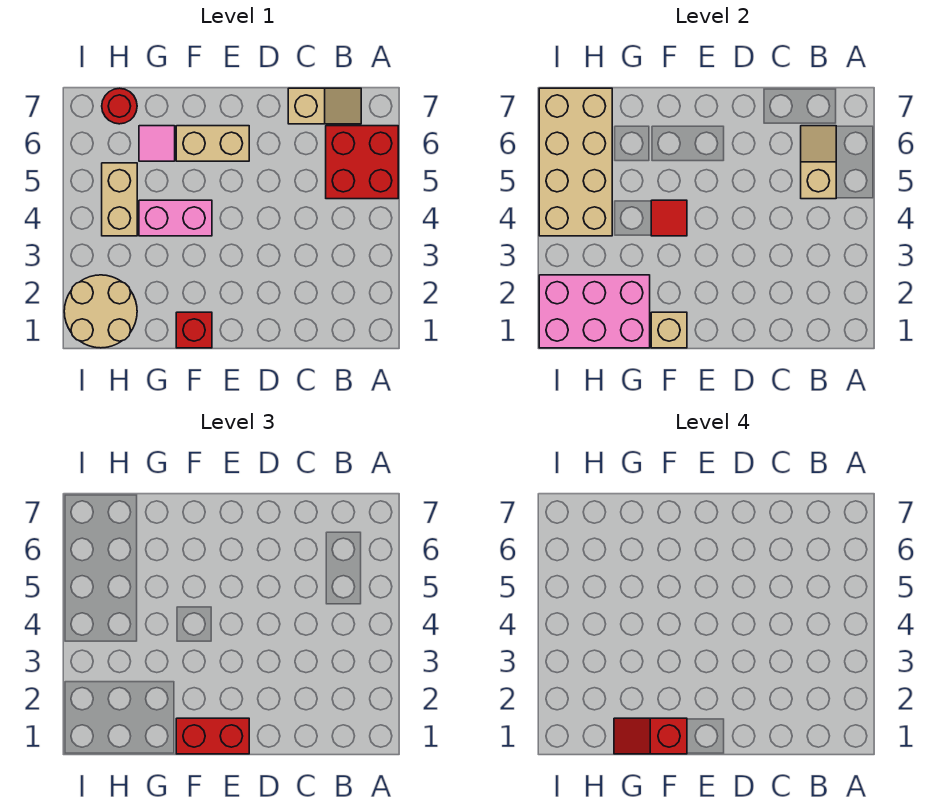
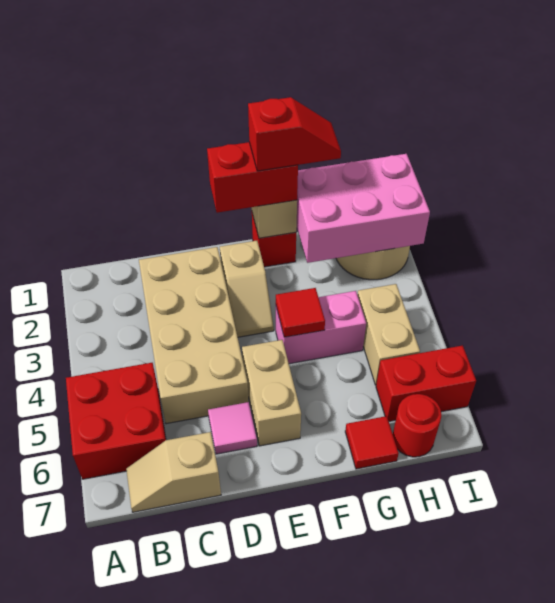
tan slope B5:B6 level 2 top 5 -> tan slope E2:E3 level 1 top 2
tan brick E6:F6 level 1 -> tan brick E5:E6 level 1
pink tile G6 level 1 -> pink tile D6 level 1
none -> red tile G7 level 1
tan brick H4:I7 level 2 -> tan brick C2:D5 level 1
none -> red brick H6:I6 level 1

